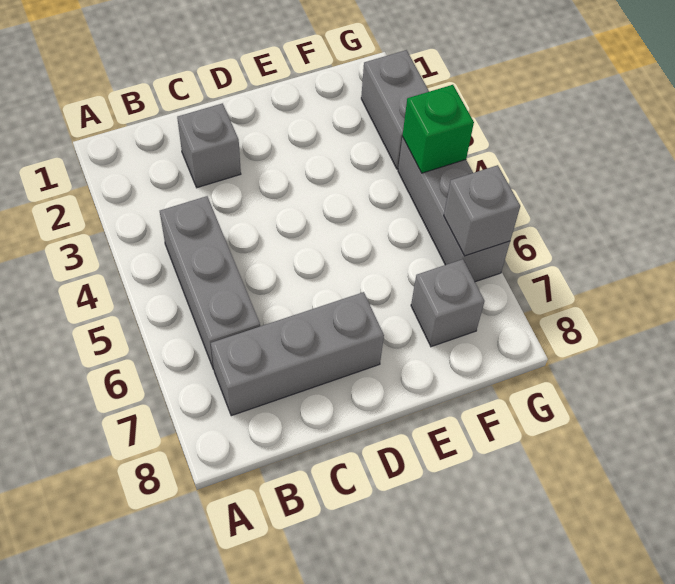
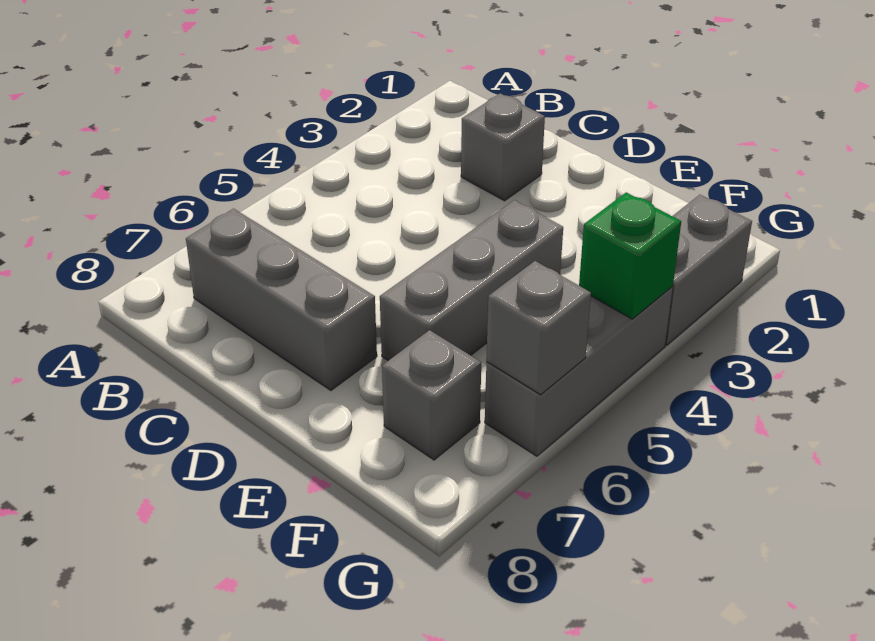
grey brick B4:B6 level 1 -> grey brick E4:E6 level 1

